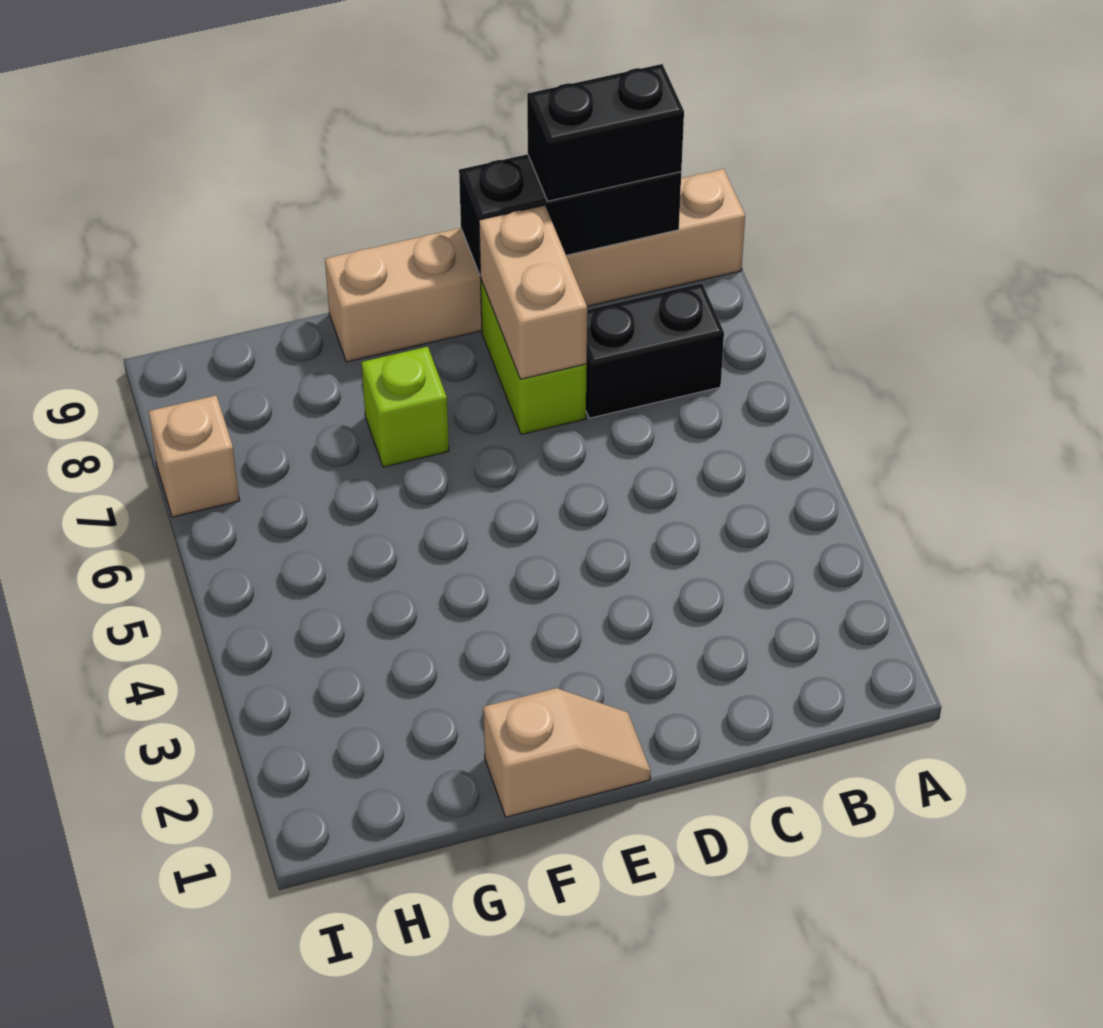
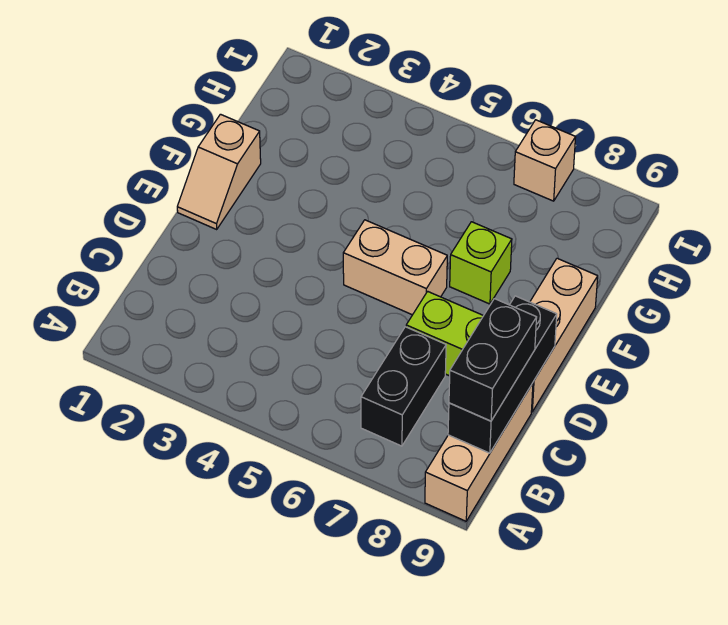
tan brick D7:D8 level 2 -> tan brick E5:E6 level 1

